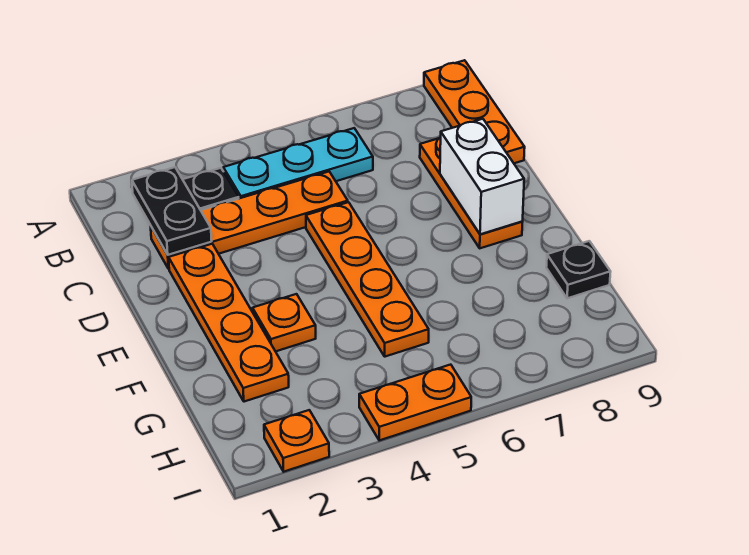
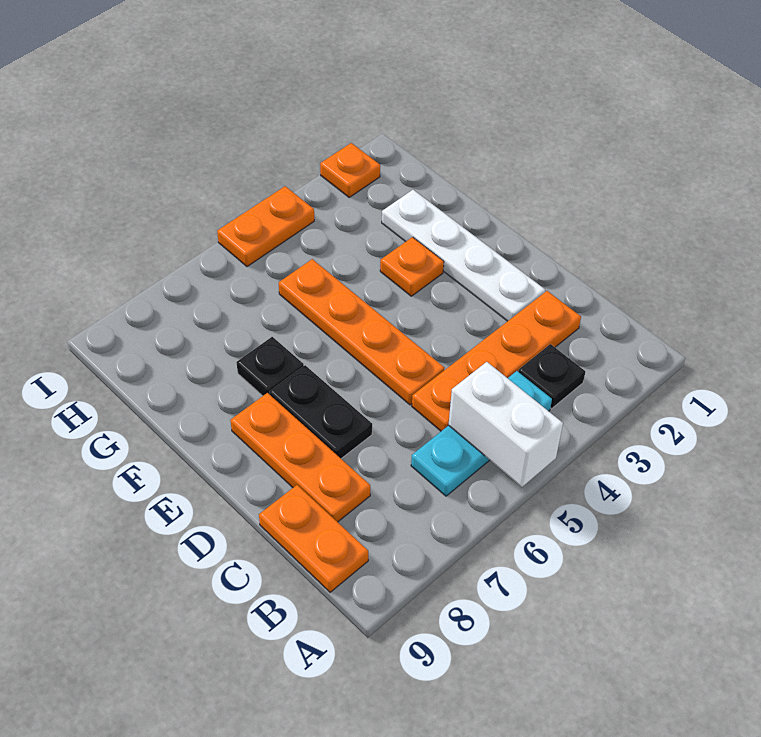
orange plate A9:C9 level 1 -> orange plate B9:C9 level 1
black plate B2:C2 level 2 -> black plate D7:E7 level 1
orange plate D2:G2 level 1 -> white plate D2:G2 level 1
white brick D8:E8 level 2 -> white brick A5:B5 level 2
black plate G9 level 1 -> black plate F7 level 1

